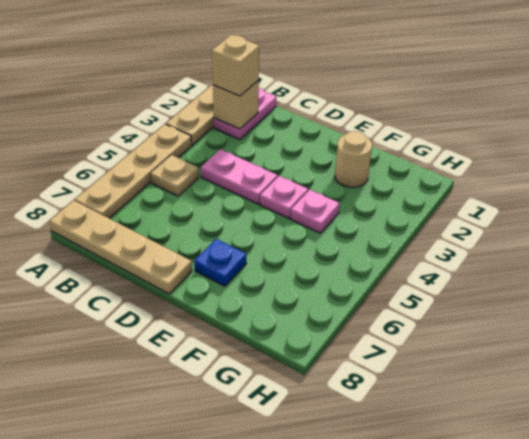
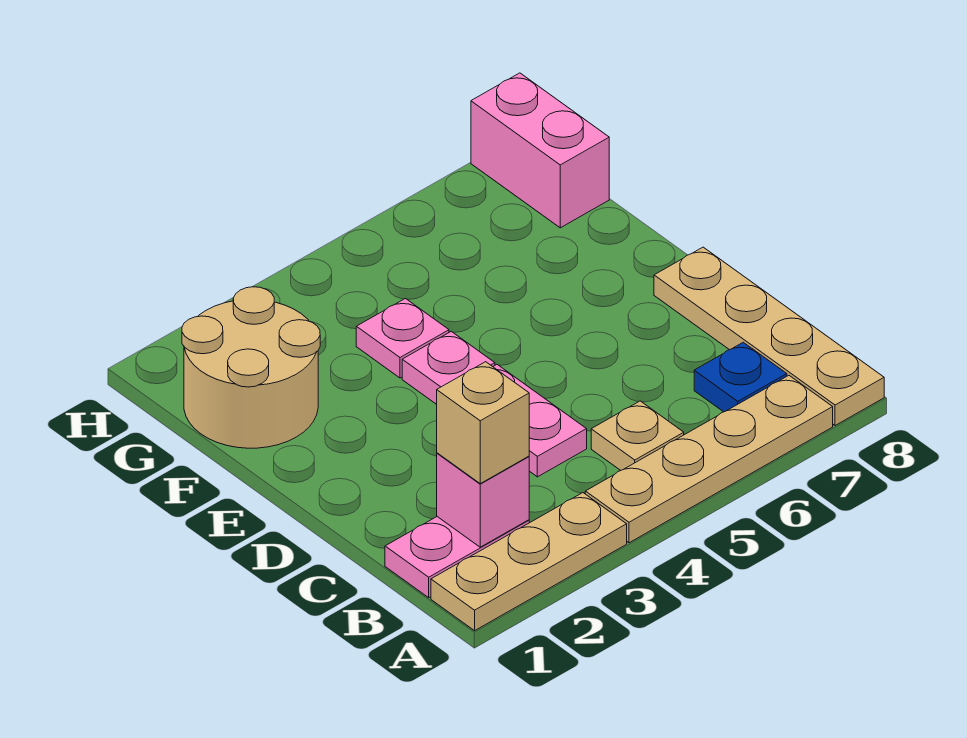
tan brick B2 level 2 -> pink brick B2 level 2
blue plate E7 level 1 -> blue plate B7 level 1
tan round brick F2 level 1 -> tan round brick F1:G2 level 1
none -> pink brick G8:H8 level 1

